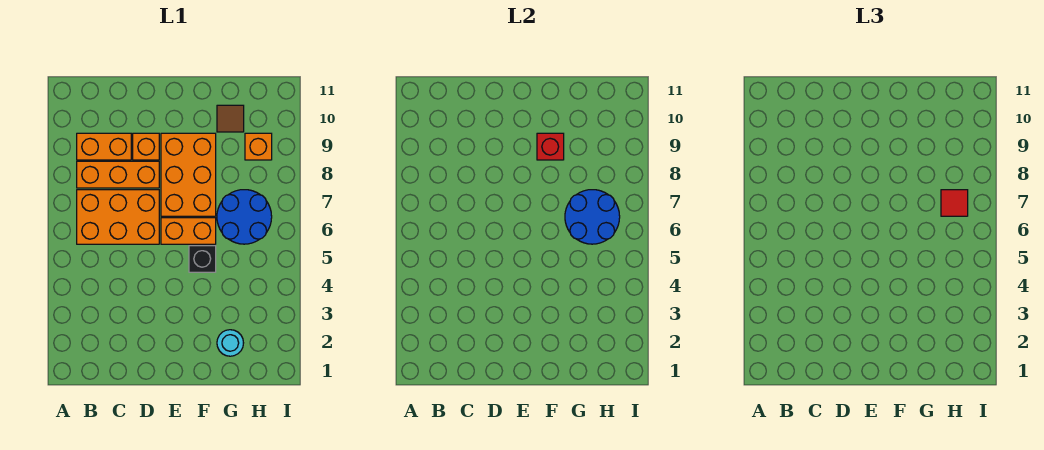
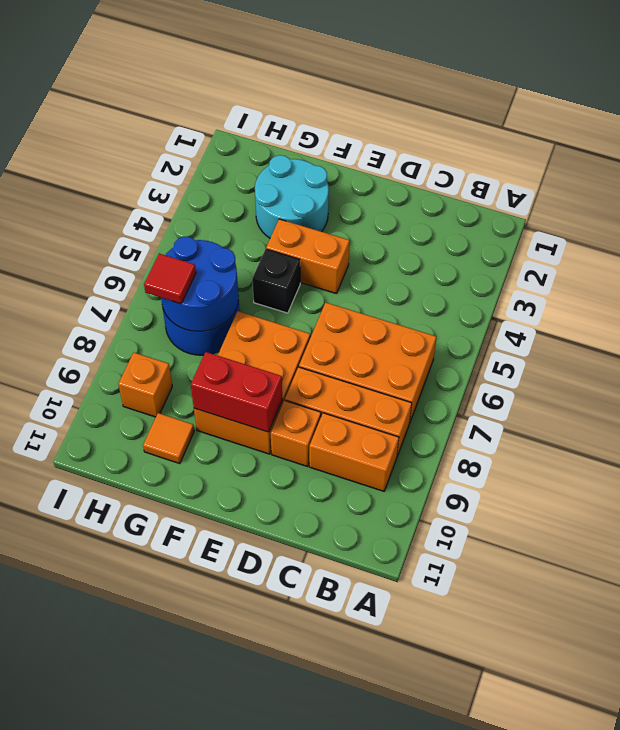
orange brick E6:F6 level 1 -> orange brick E4:F4 level 1
red brick F9 level 2 -> red brick E9:F9 level 2
cyan round brick G2 level 1 -> cyan round brick F2:G3 level 1
brown tile G10 level 1 -> orange tile G10 level 1

